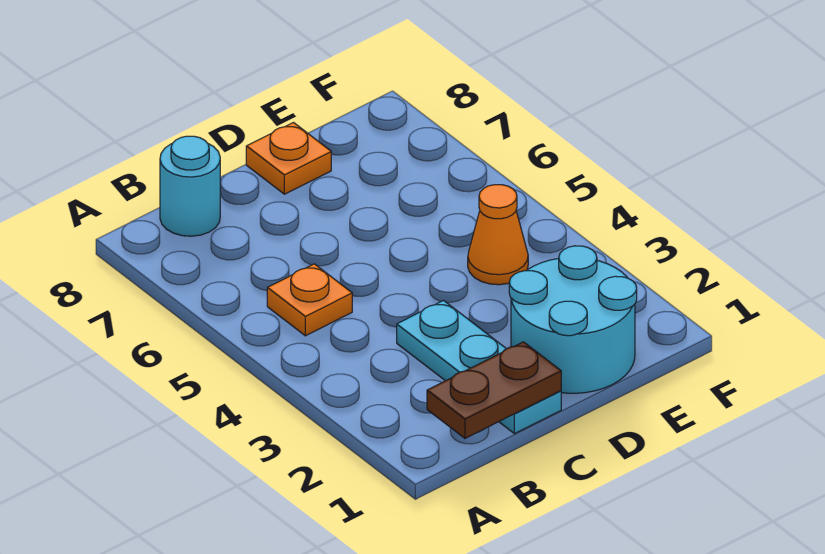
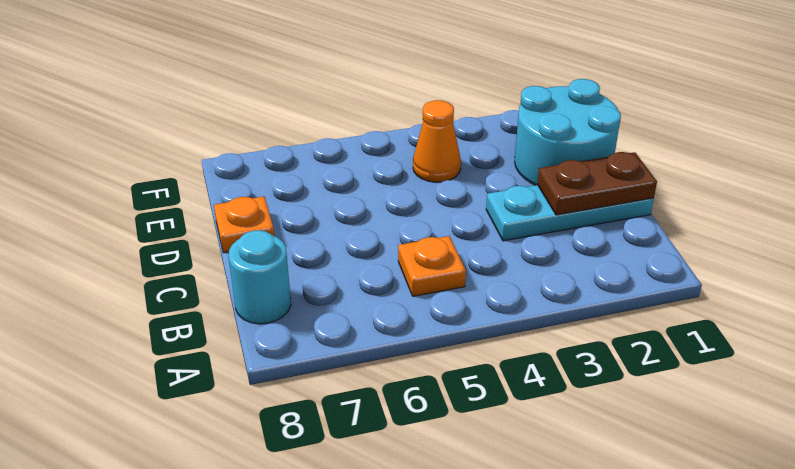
brown plate B1:C1 level 2 -> brown plate C1:C2 level 2

